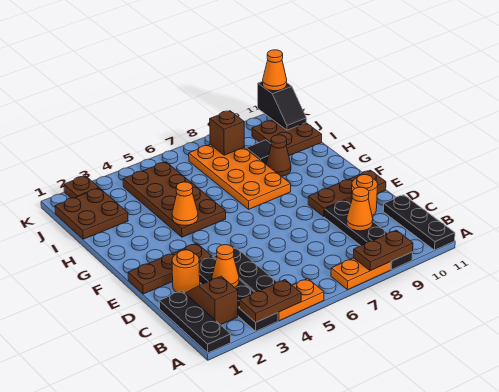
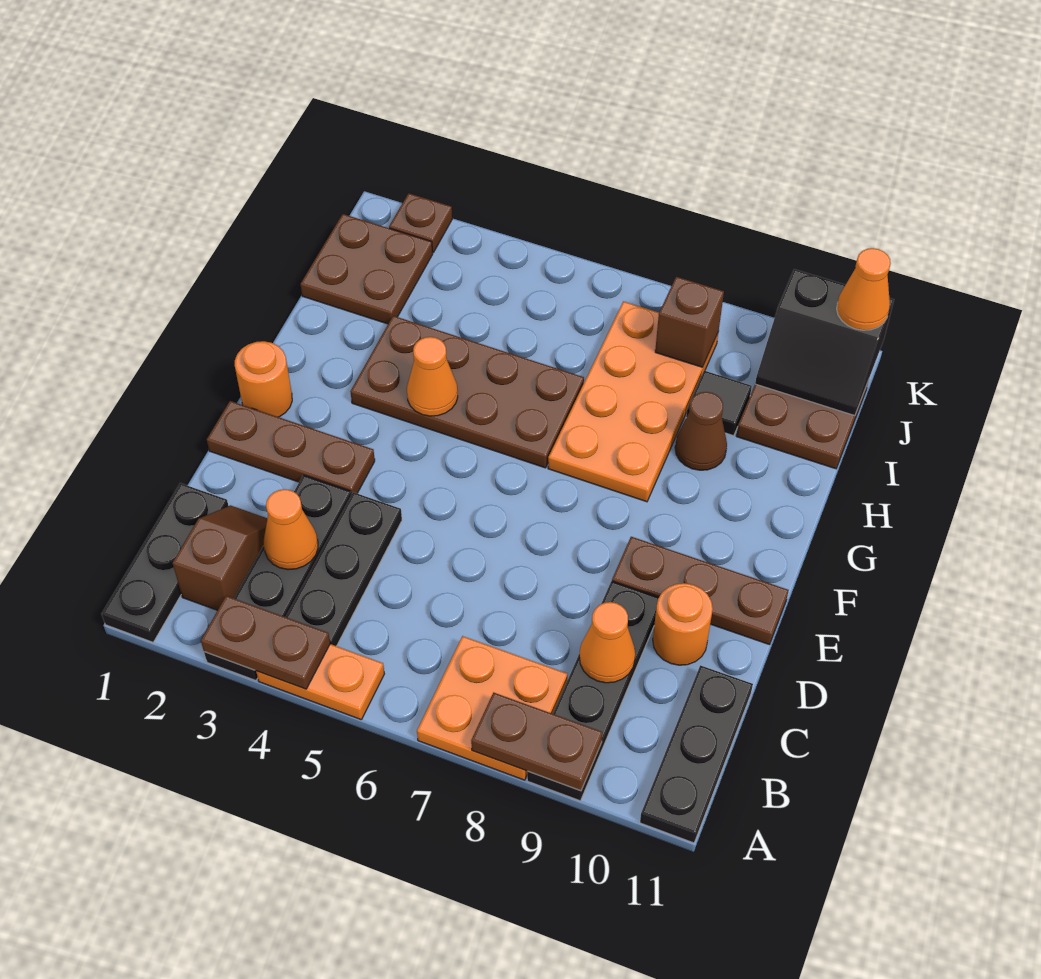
orange plate A7:A8 level 1 -> orange plate A7:B8 level 1
orange round brick D2 level 1 -> orange round brick F1 level 1
brown plate G4:J5 level 1 -> brown plate G3:H6 level 1
black slope J11:K11 level 2 top K -> black slope J10:K11 level 2 top K

